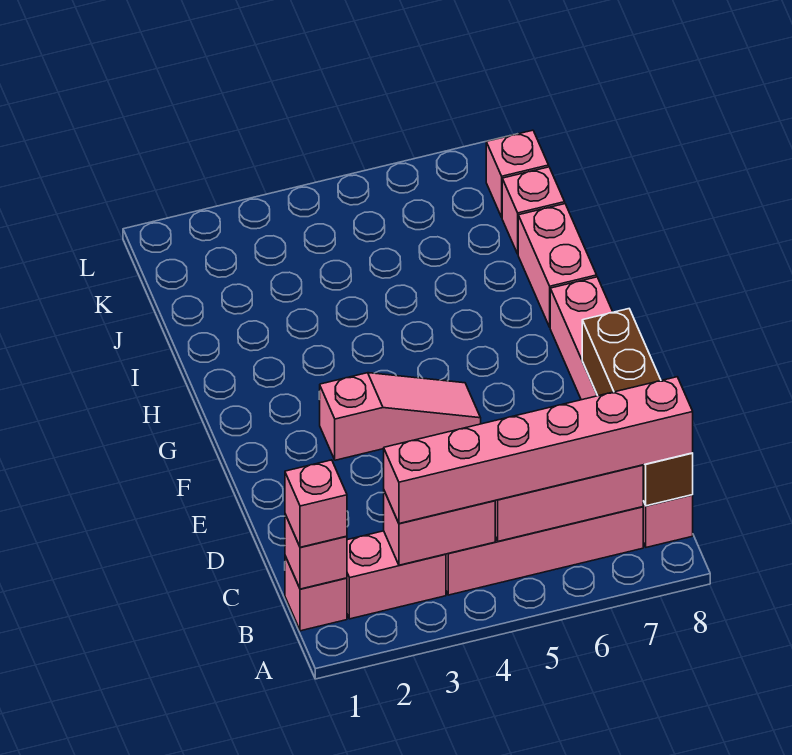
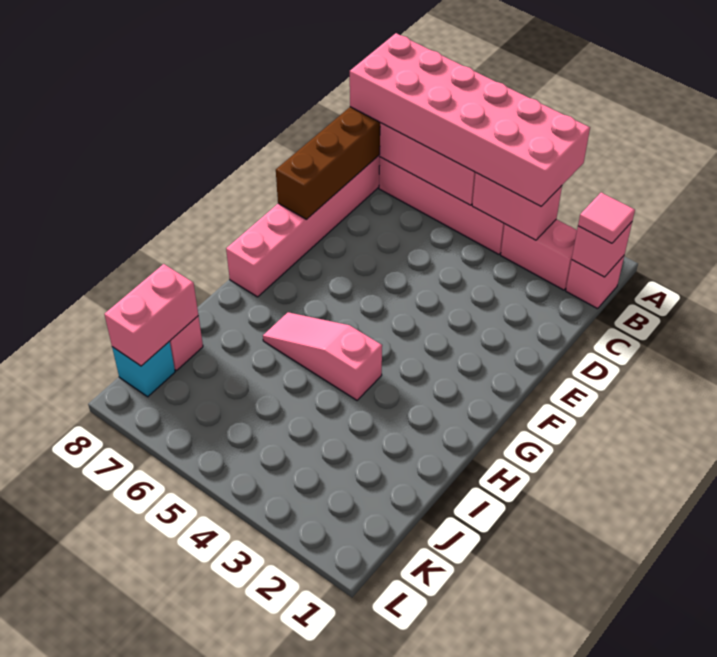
pink brick B1 level 3 -> pink tile B1 level 3
pink brick B3:B8 level 3 -> pink brick A3:B8 level 3
pink slope F3:F5 level 1 top 3 -> pink slope H4:H6 level 1 top 4
pink brick H8:I8 level 1 -> pink brick J8:K8 level 2
pink brick K8 level 1 -> cyan brick K8 level 1

